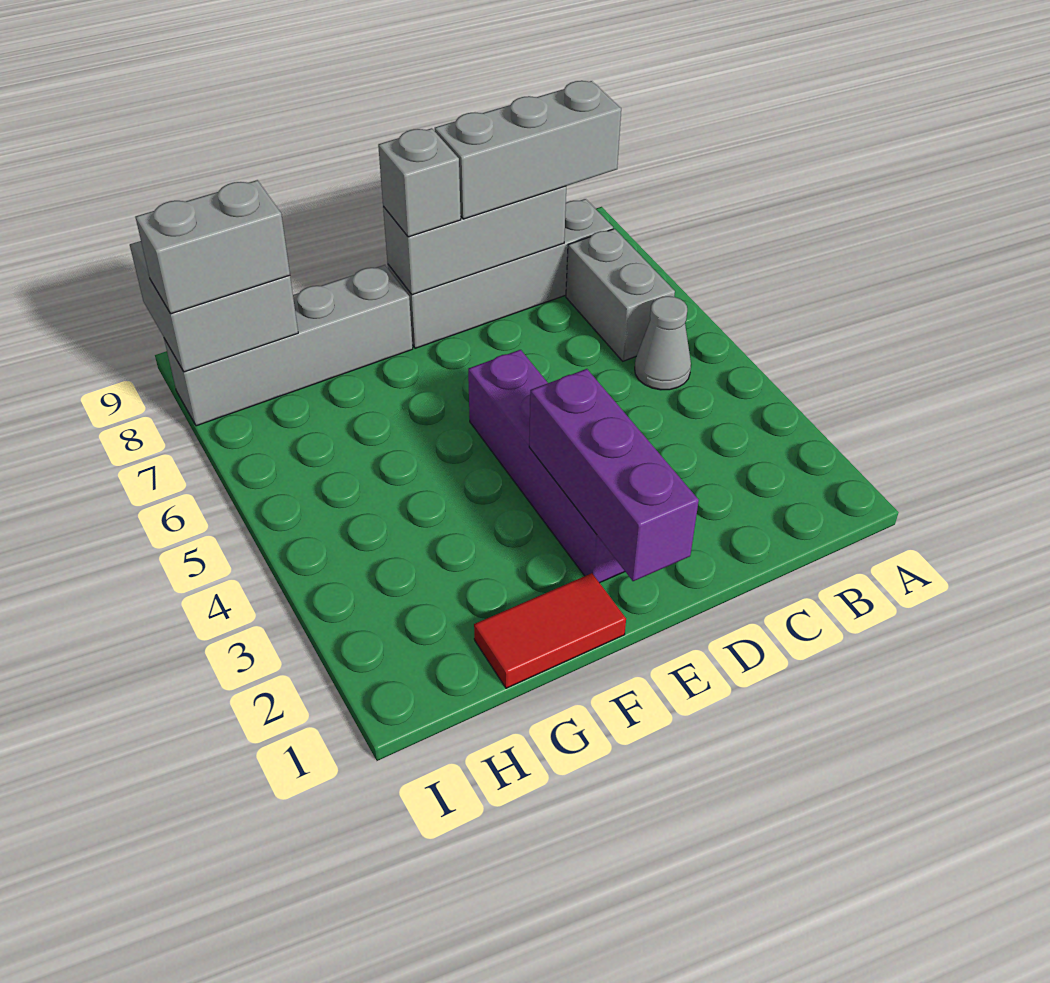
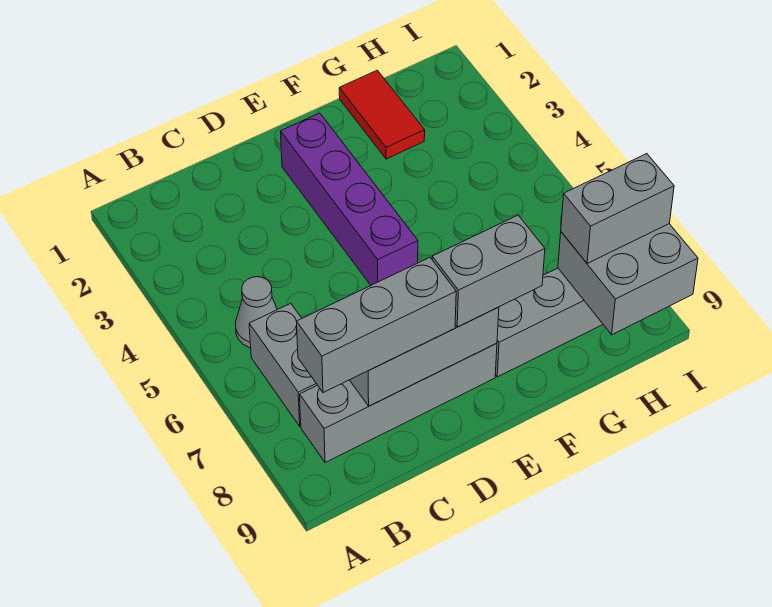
purple brick E1:E3 level 2 -> none
grey brick E8 level 3 -> grey brick E8:F8 level 3
red tile F1:G1 level 1 -> red tile G1:G2 level 1

